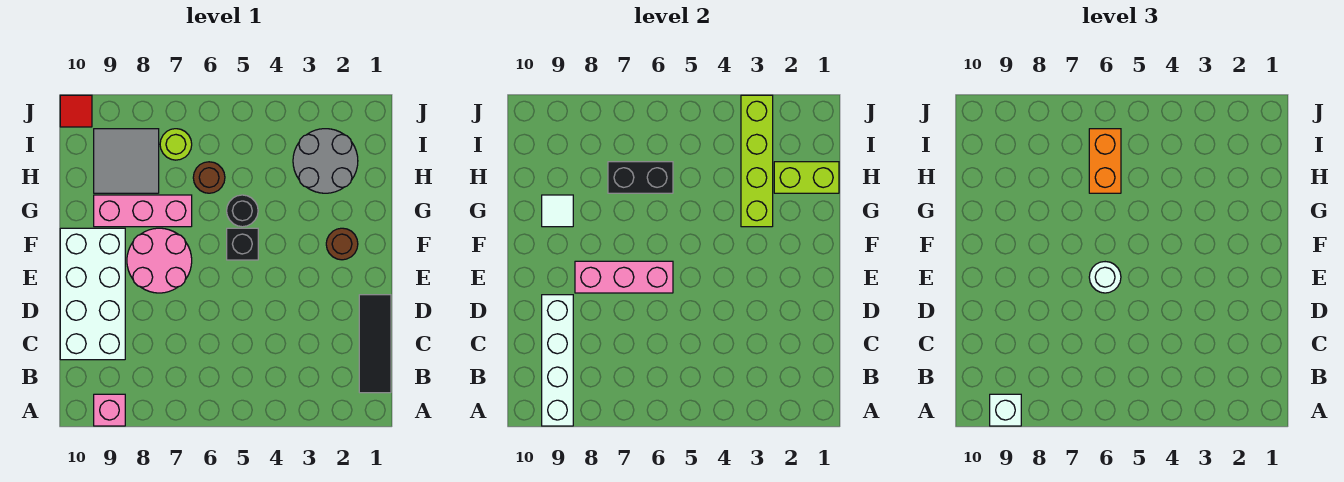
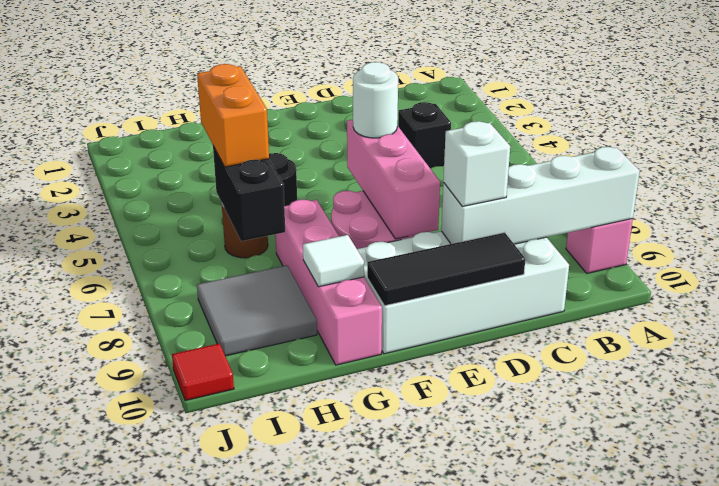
white brick A9 level 3 -> white brick D9 level 3
black tile B1:D1 level 1 -> black tile D10:F10 level 2
brown round brick F2 level 1 -> none
black brick F5 level 1 -> black brick C4 level 1
lime brick G3:J3 level 2 -> none
pink brick G7:G9 level 1 -> pink brick G7:G10 level 1
lime brick H1:H2 level 2 -> none
grey round brick H2:I3 level 1 -> none
orange brick H6:I6 level 3 -> orange brick H5:H6 level 3
lime round brick I7 level 1 -> none

